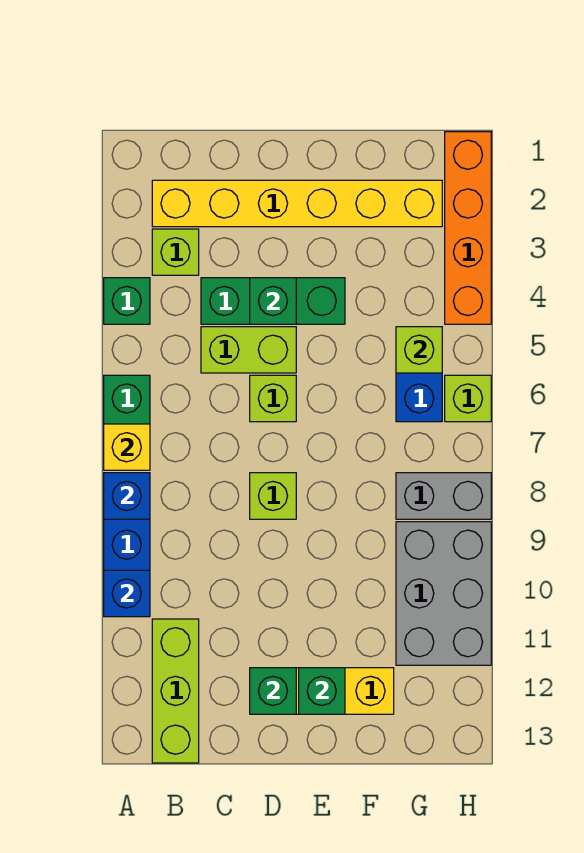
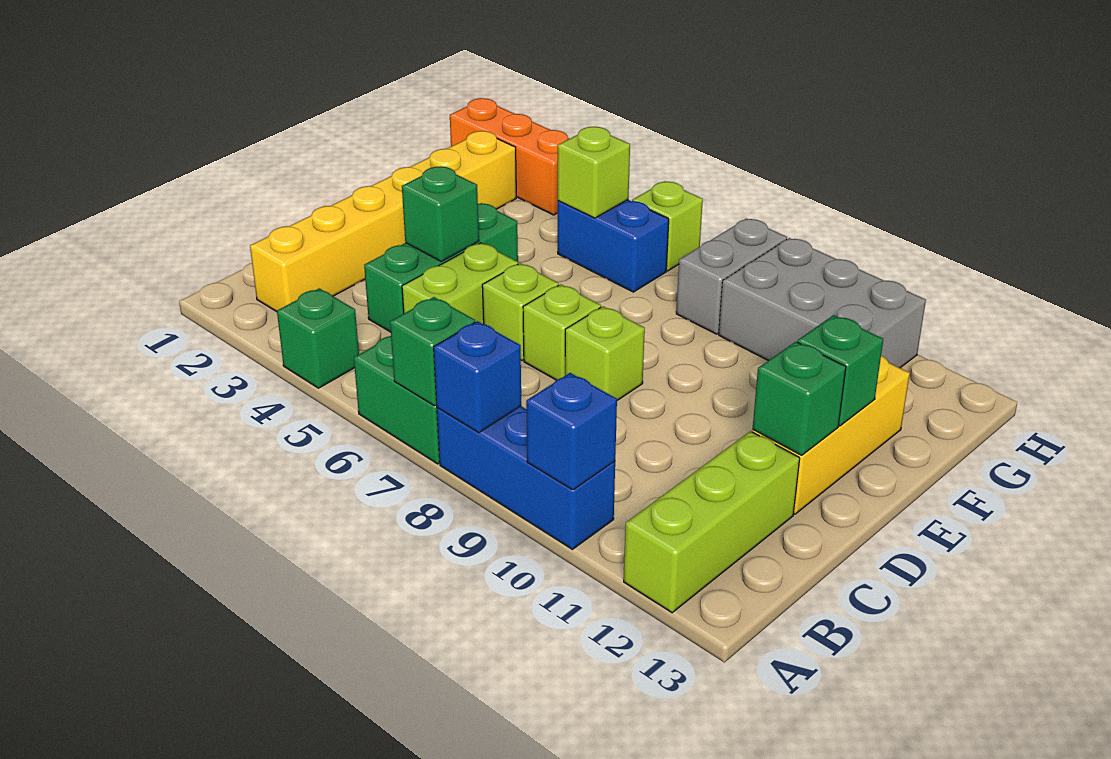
yellow brick A7 level 2 -> green brick A7 level 2
lime brick B3 level 1 -> lime brick D7 level 1
lime brick B11:B13 level 1 -> lime brick A12:C12 level 1
orange brick H1:H4 level 1 -> orange brick H1:H3 level 1

